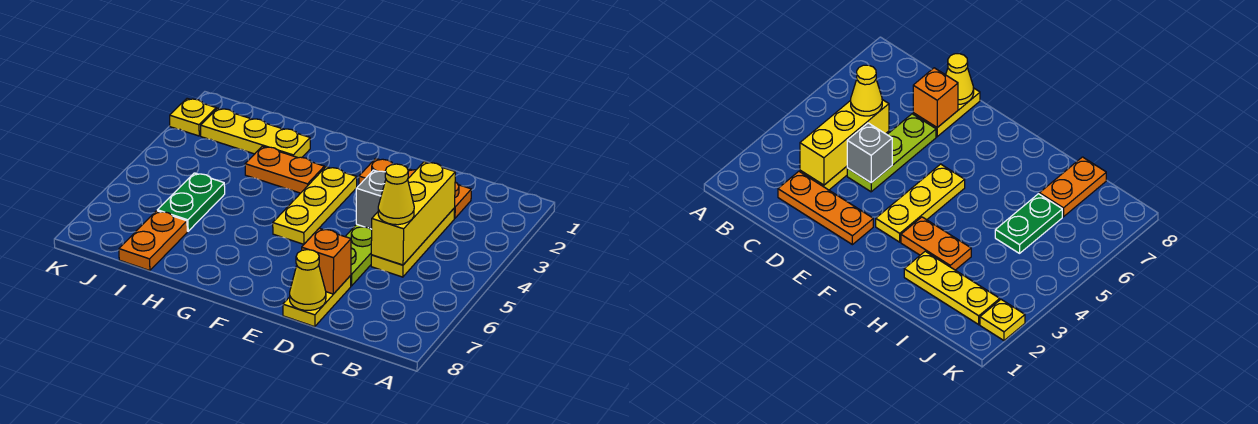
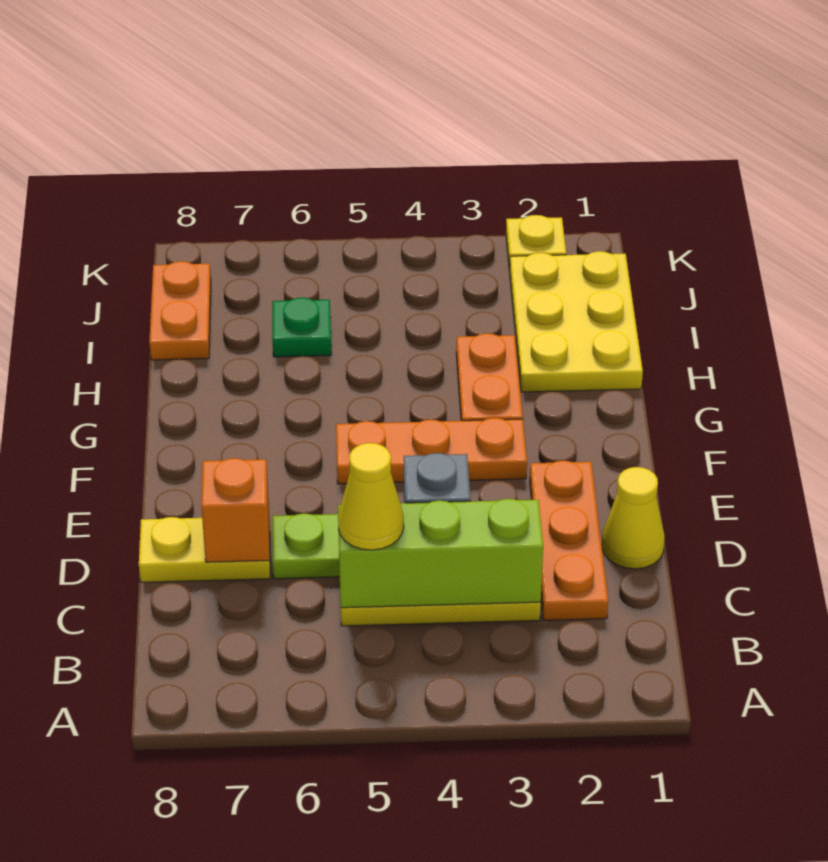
yellow brick C3:C5 level 2 -> lime brick C3:C5 level 2
yellow cone D8 level 2 -> yellow cone D1 level 1
yellow plate F3:F5 level 1 -> orange plate F3:F5 level 1
yellow plate H2:J2 level 1 -> yellow plate H1:J2 level 1
green plate I5:I6 level 1 -> green plate I6 level 1
orange plate I7:I8 level 1 -> orange plate I8:J8 level 1

